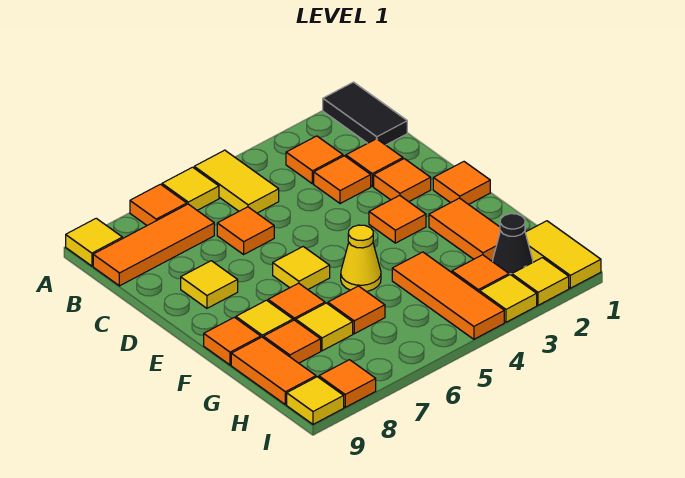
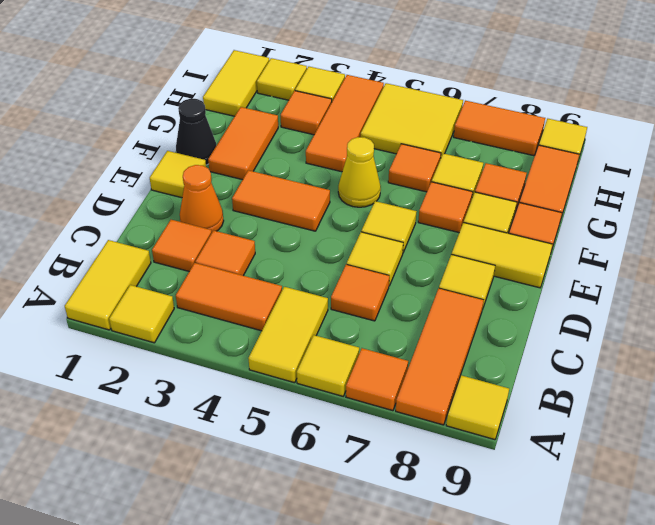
black tile A1:B1 level 1 -> yellow tile A1:B1 level 1
none -> yellow tile A2 level 1
orange tile B3 level 1 -> orange tile B3:B4 level 1
orange tile B7:B9 level 1 -> orange tile A8:C8 level 1
orange tile D2 level 1 -> orange cone D2 level 1
none -> yellow tile D6 level 1
orange tile E1 level 1 -> yellow tile E1 level 1
orange tile E3 level 1 -> orange tile E3:E4 level 1
none -> yellow tile E8:E9 level 1
black cone H2 level 1 -> black cone F1 level 1
none -> yellow tile H5:I6 level 1
orange tile I8 level 1 -> orange tile I7:I8 level 1

